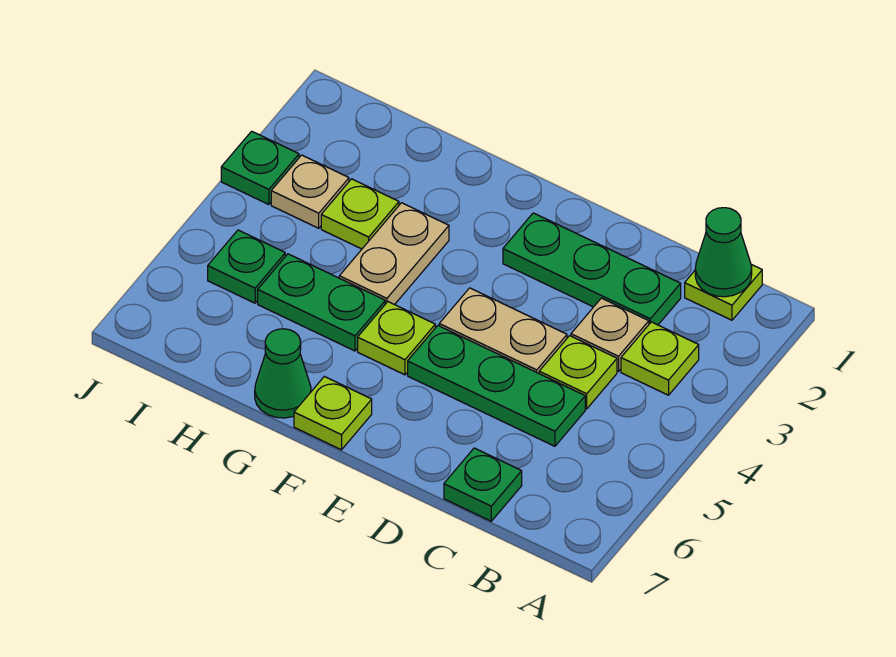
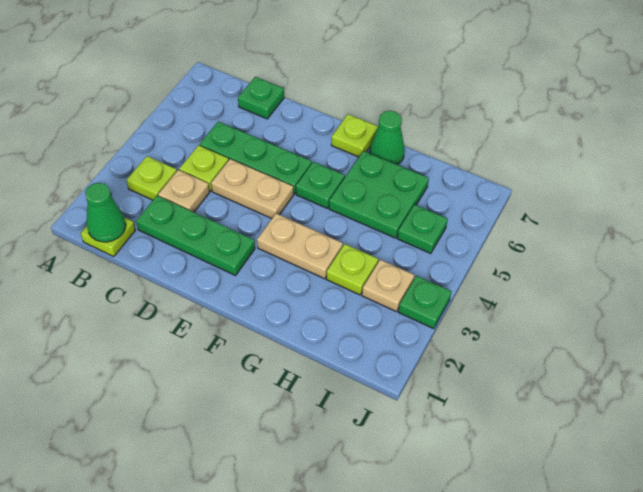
lime plate F5 level 1 -> green plate F5 level 1
tan plate G3:G4 level 1 -> tan plate F3:G3 level 1
green plate G5:H5 level 1 -> green plate G5:H6 level 1

